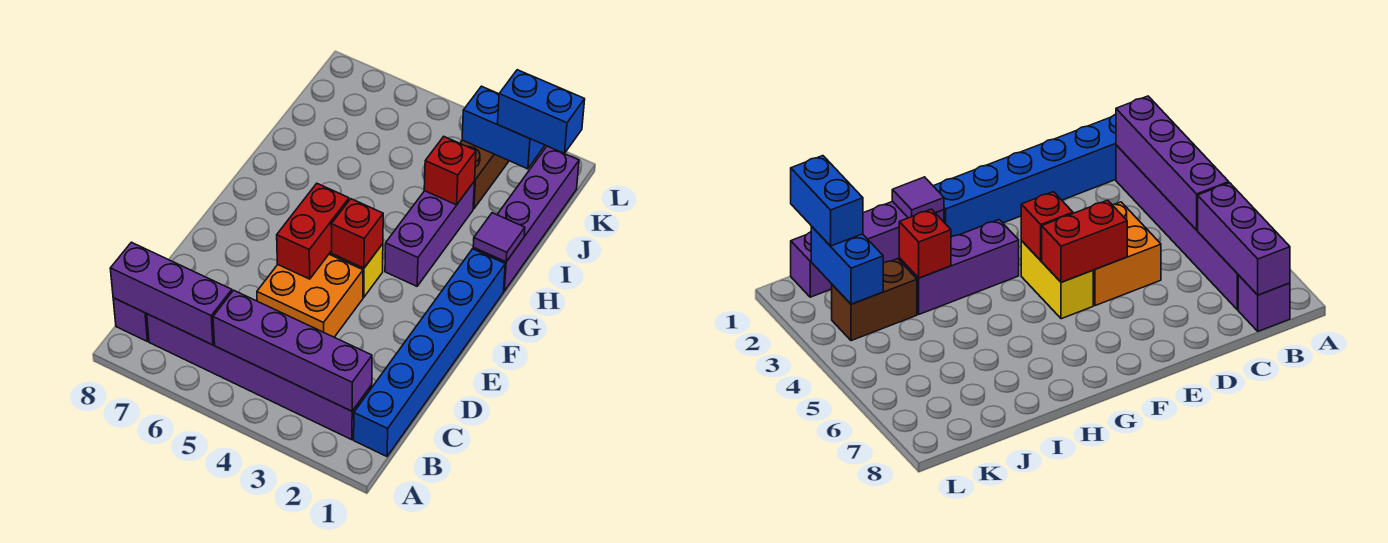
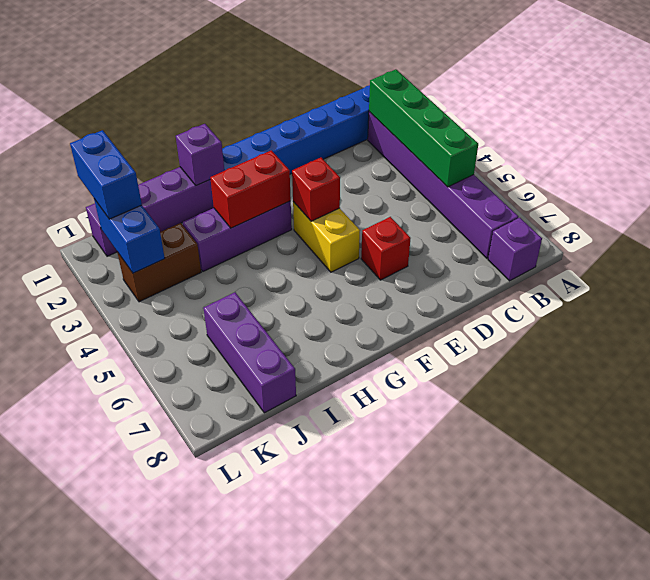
purple brick B2:B5 level 2 -> green brick B2:B5 level 2
purple brick B6:B8 level 2 -> purple brick J6:J8 level 1
orange brick D4:E5 level 1 -> none
red brick E5:F5 level 2 -> red brick G3:H3 level 2
purple tile H1 level 2 -> purple brick H1 level 2
red brick I3 level 2 -> red brick E6 level 1

